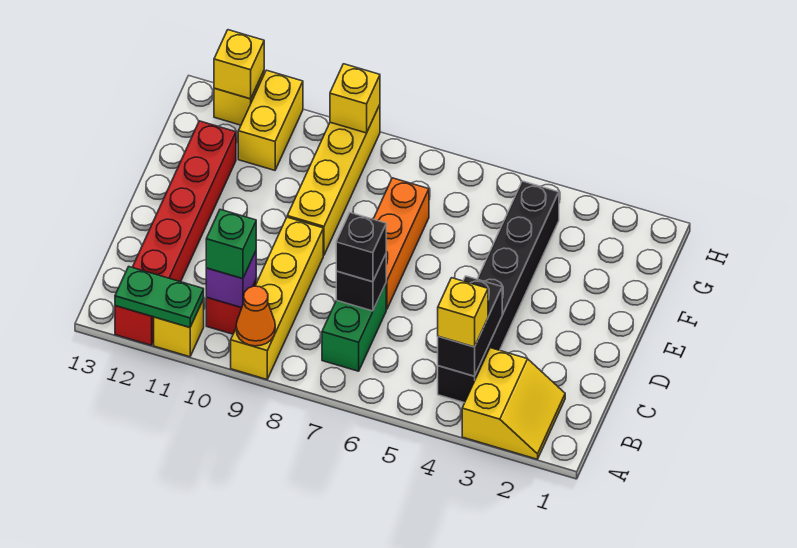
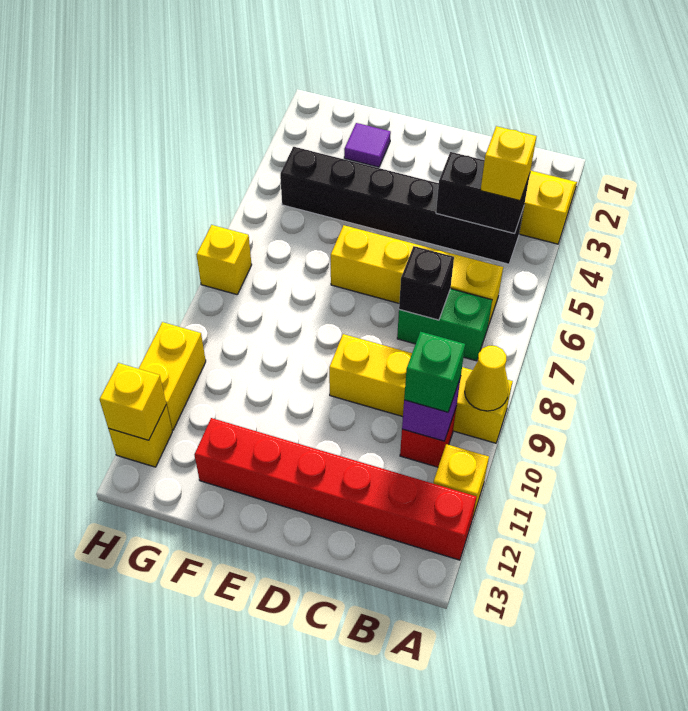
orange cone A9 level 2 -> yellow cone A9 level 2
green plate A11:A12 level 2 -> none
black brick C7 level 3 -> none
orange brick D7:F7 level 1 -> none
yellow brick E9:H9 level 1 -> yellow brick B6:E6 level 1
none -> purple tile F2 level 1
yellow brick G11:H11 level 1 -> yellow brick H10:H11 level 1
yellow brick H9 level 2 -> yellow brick H7 level 1

